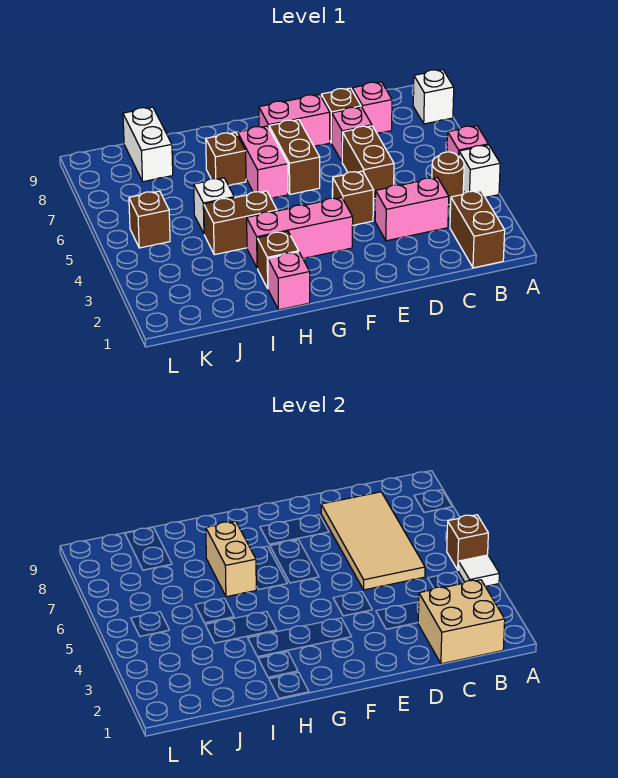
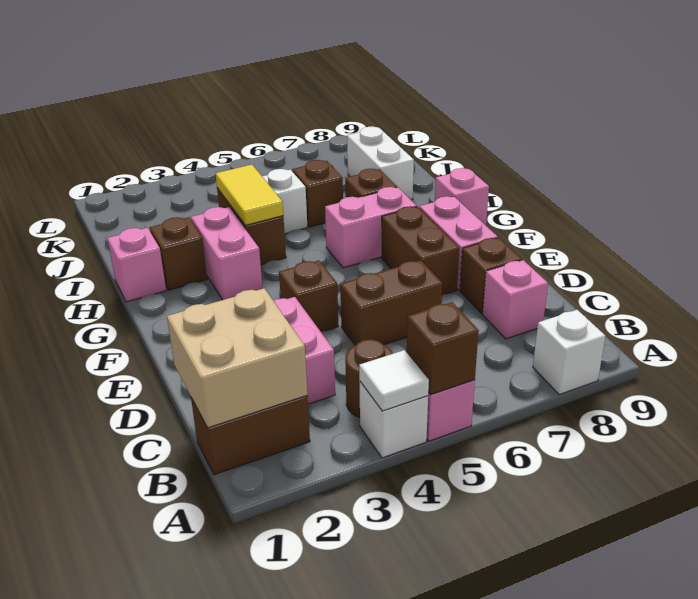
tan tile C5:D8 level 2 -> none
pink brick D7 level 1 -> pink brick G9 level 1
pink brick F3:H3 level 1 -> pink brick G3:H3 level 1
brown brick F6:F7 level 1 -> brown brick E7:F7 level 1
none -> yellow tile H4:I4 level 2
tan brick H6:H7 level 2 -> none
white brick J8:J9 level 1 -> white brick I8:J8 level 1
brown brick K5 level 1 -> brown brick I6 level 1

